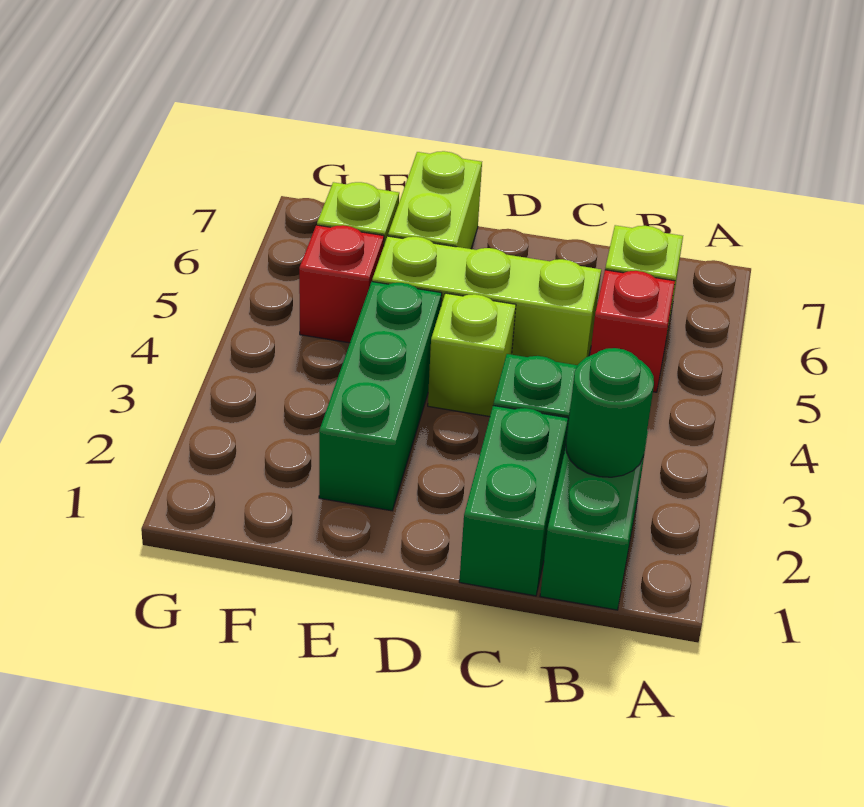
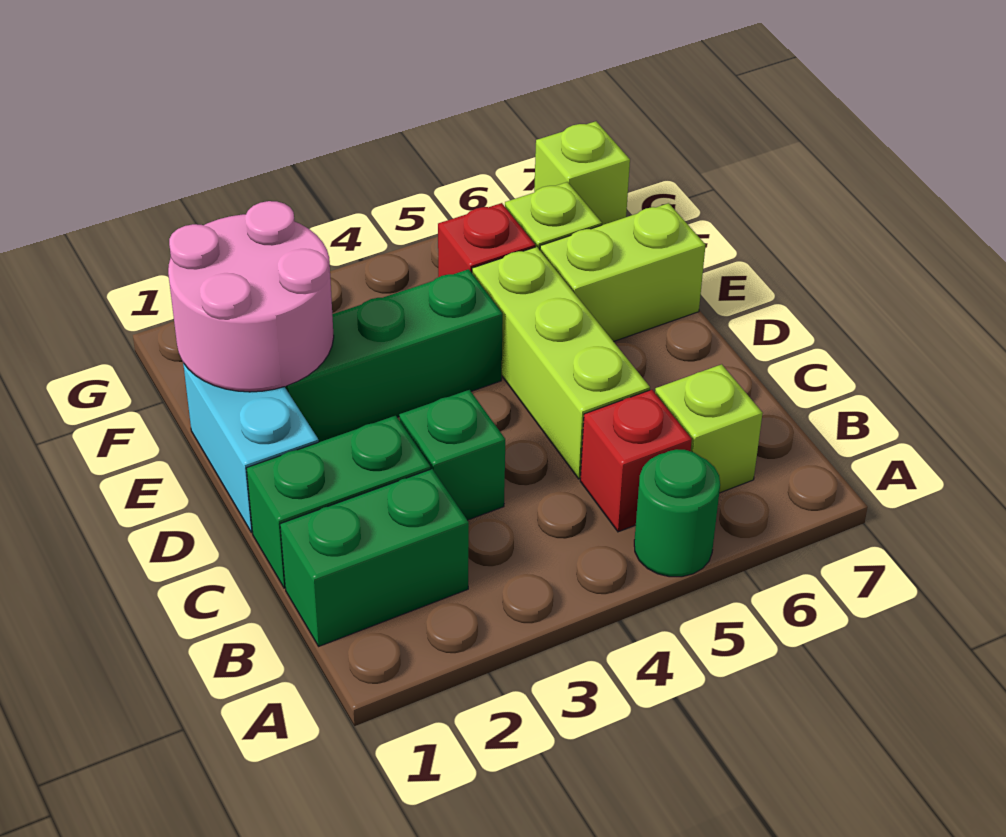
green round brick B2 level 2 -> green round brick A5 level 1
none -> cyan brick D1:E1 level 1
lime brick D4 level 1 -> lime brick G7 level 1
none -> pink round brick E1:F2 level 2

